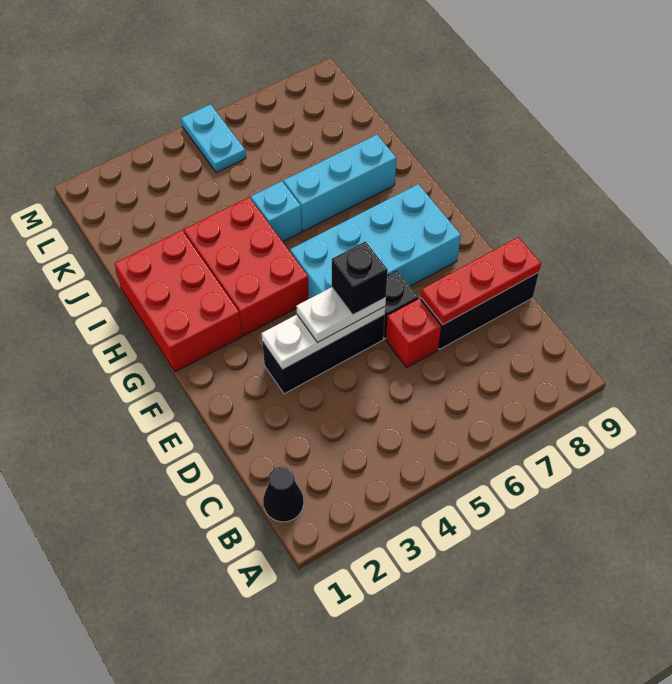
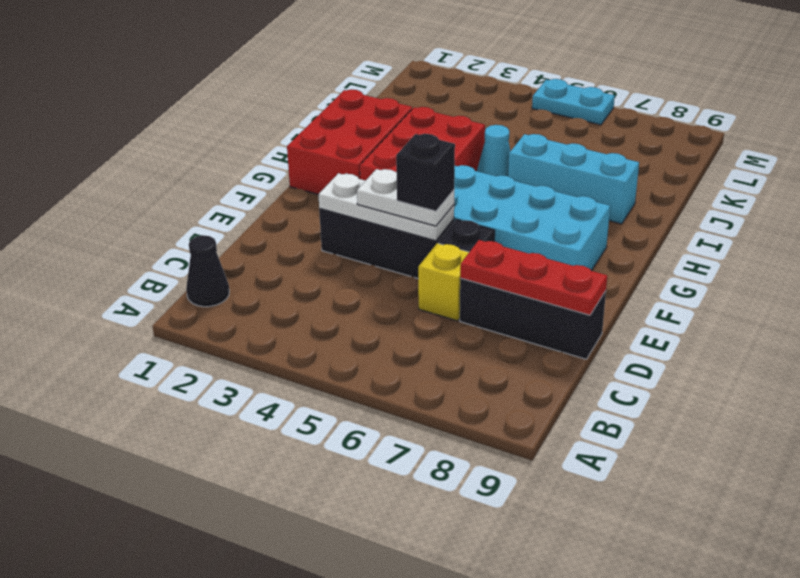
red brick D6 level 1 -> yellow brick D6 level 1
cyan brick I5 level 1 -> cyan cone I5 level 1
cyan plate L5:M5 level 1 -> cyan plate M5:M6 level 1

